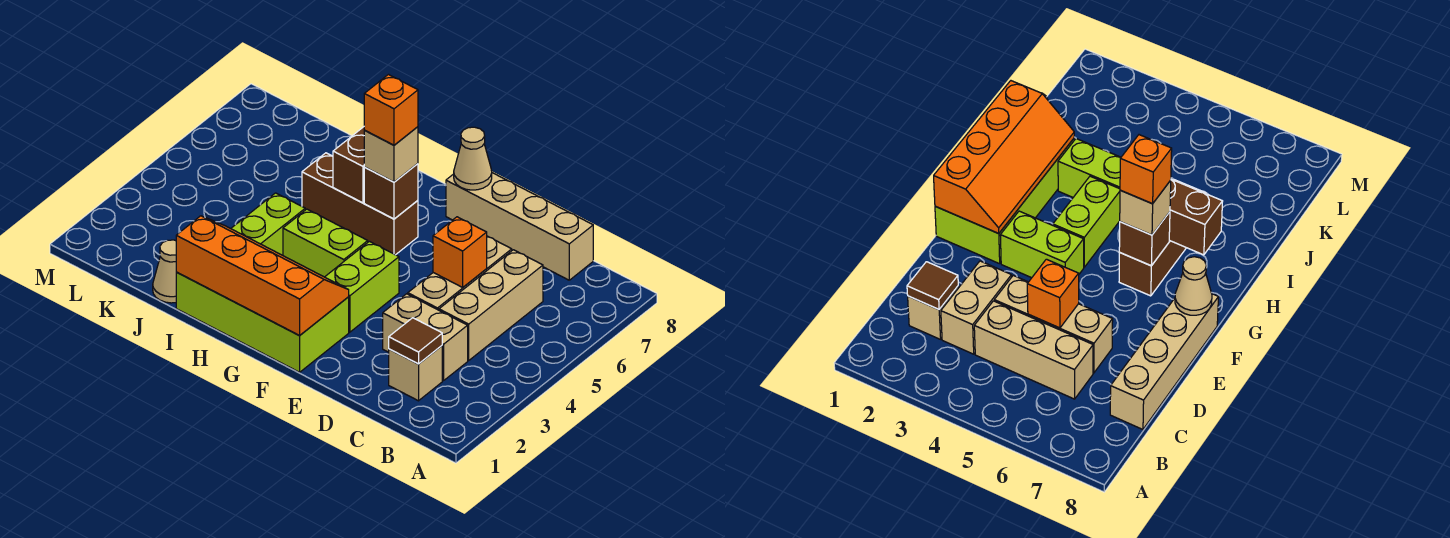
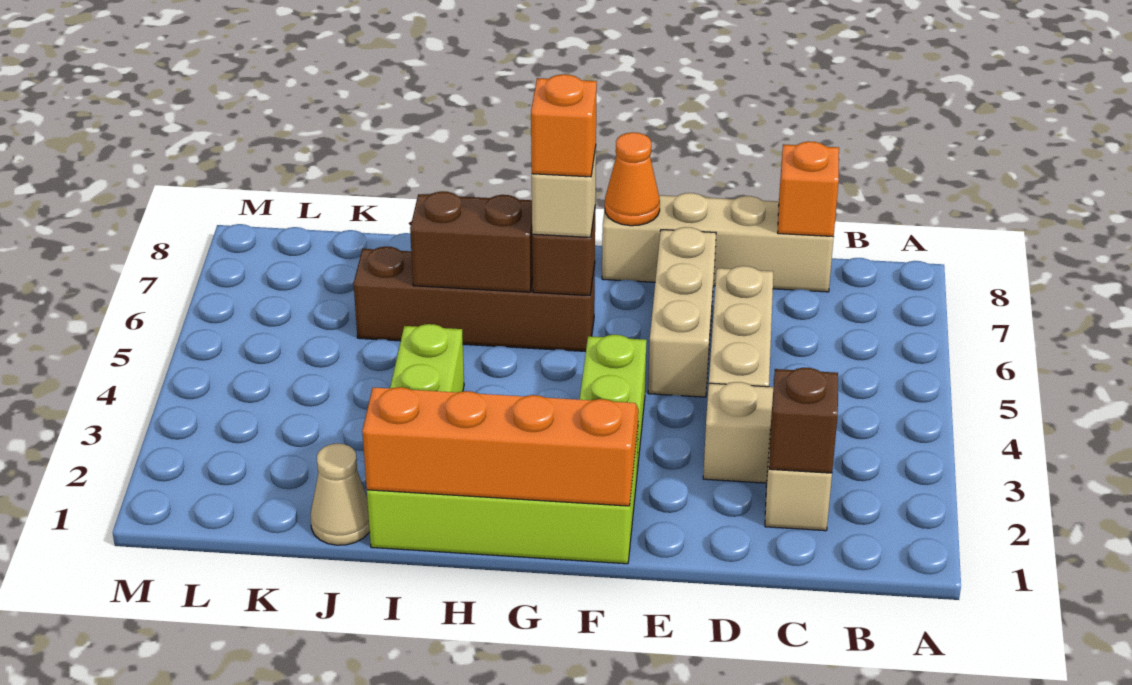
brown tile C2 level 2 -> brown brick C2 level 2
tan brick C4:C6 level 1 -> tan brick E5:E7 level 1
orange brick D5 level 2 -> orange brick C8 level 2
tan cone F8 level 2 -> orange cone F8 level 2
lime brick G4:H4 level 1 -> none
brown brick G6:I6 level 1 -> brown brick G6:J6 level 1
brown brick H6:H7 level 2 -> brown brick H6:I6 level 2

